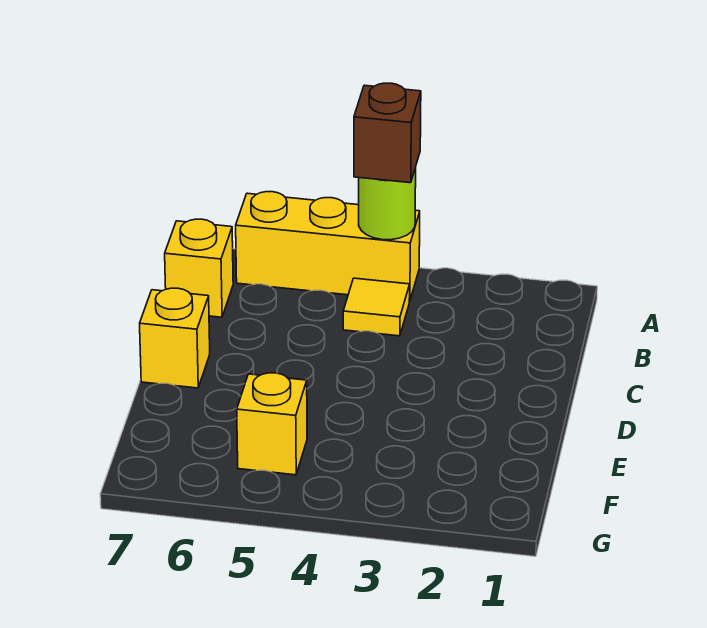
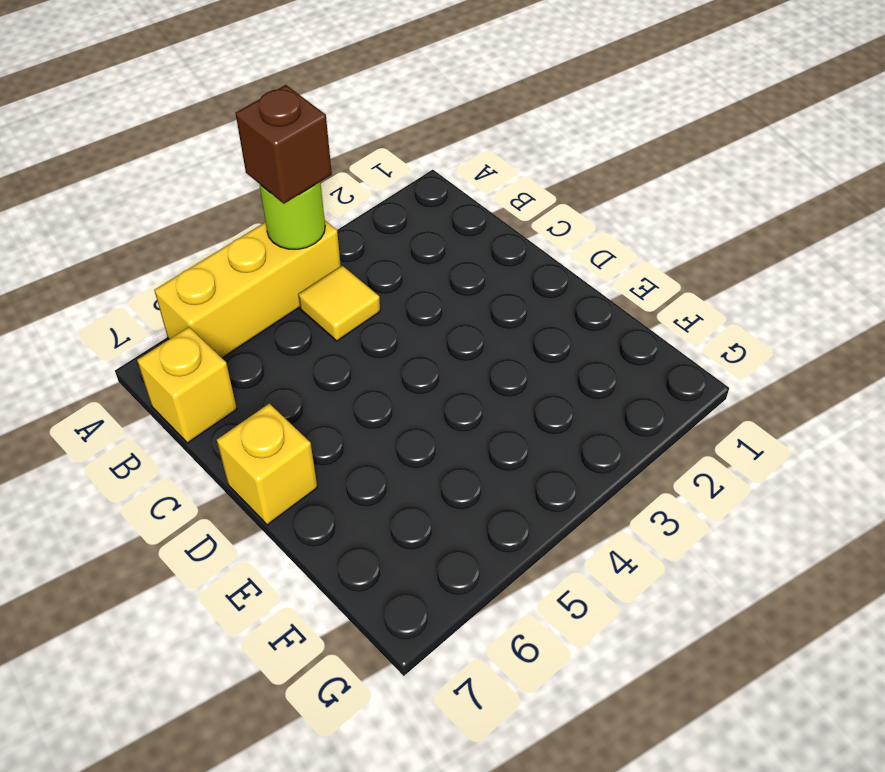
yellow brick F5 level 1 -> none

